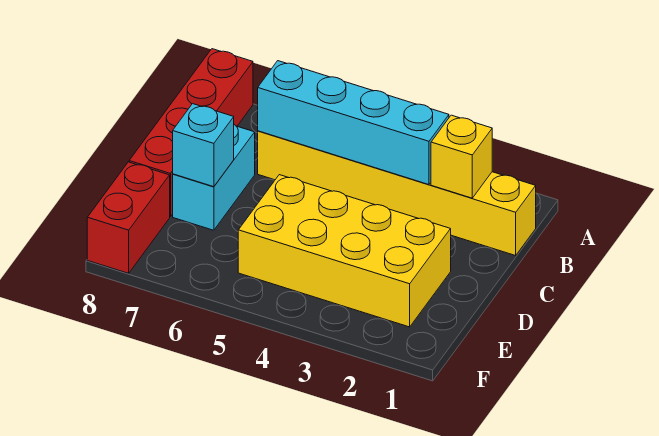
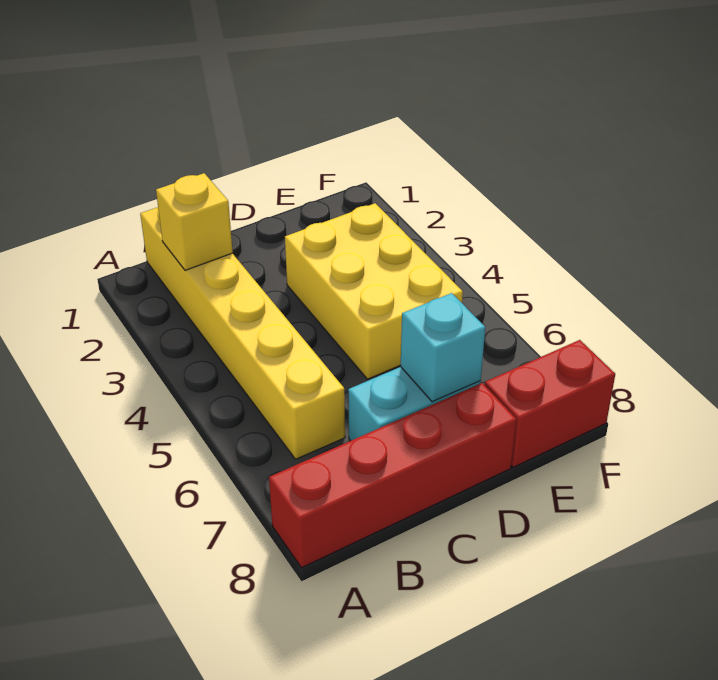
cyan brick B3:B6 level 2 -> none
yellow brick D2:E5 level 1 -> yellow brick D3:E5 level 1

